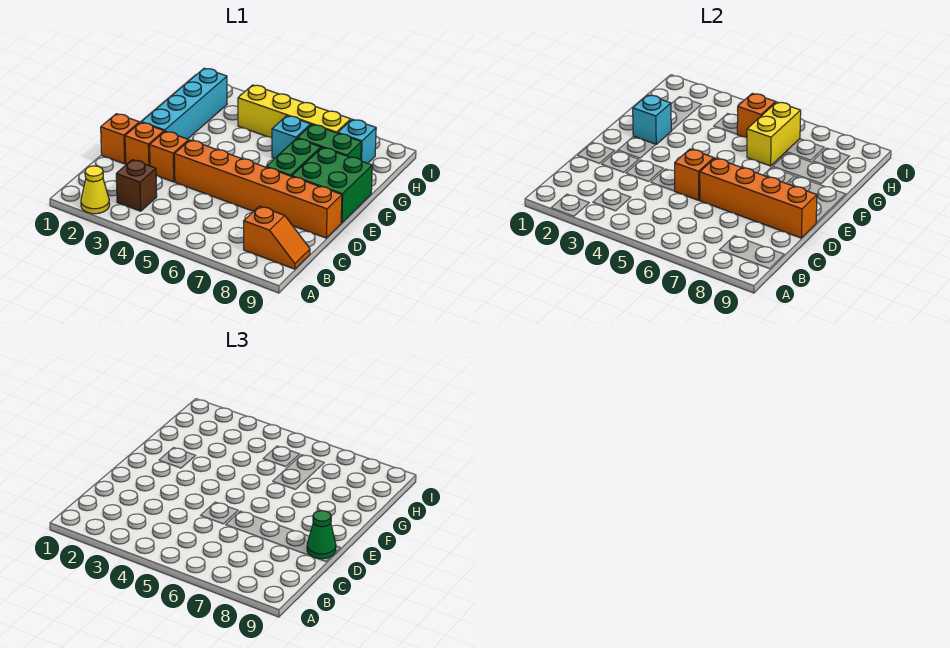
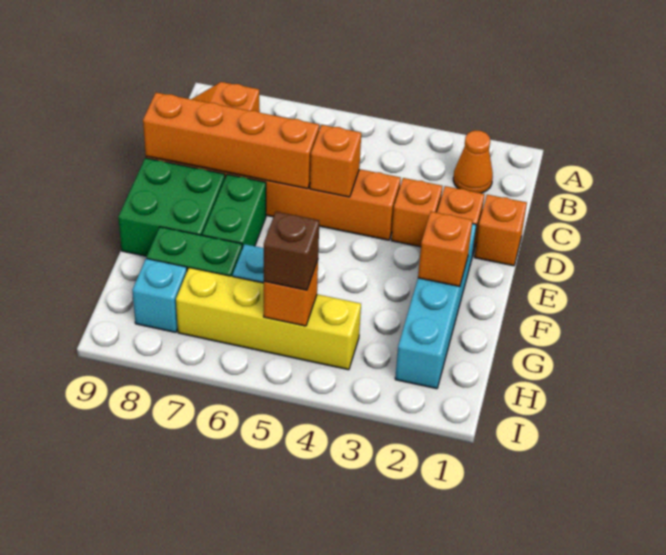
yellow cone A2 level 1 -> none
none -> orange cone B2 level 1
brown brick B3 level 1 -> brown brick H5 level 3
green cone D9 level 3 -> none
cyan brick F2 level 2 -> orange brick F2 level 2
yellow brick G6:H6 level 2 -> none

